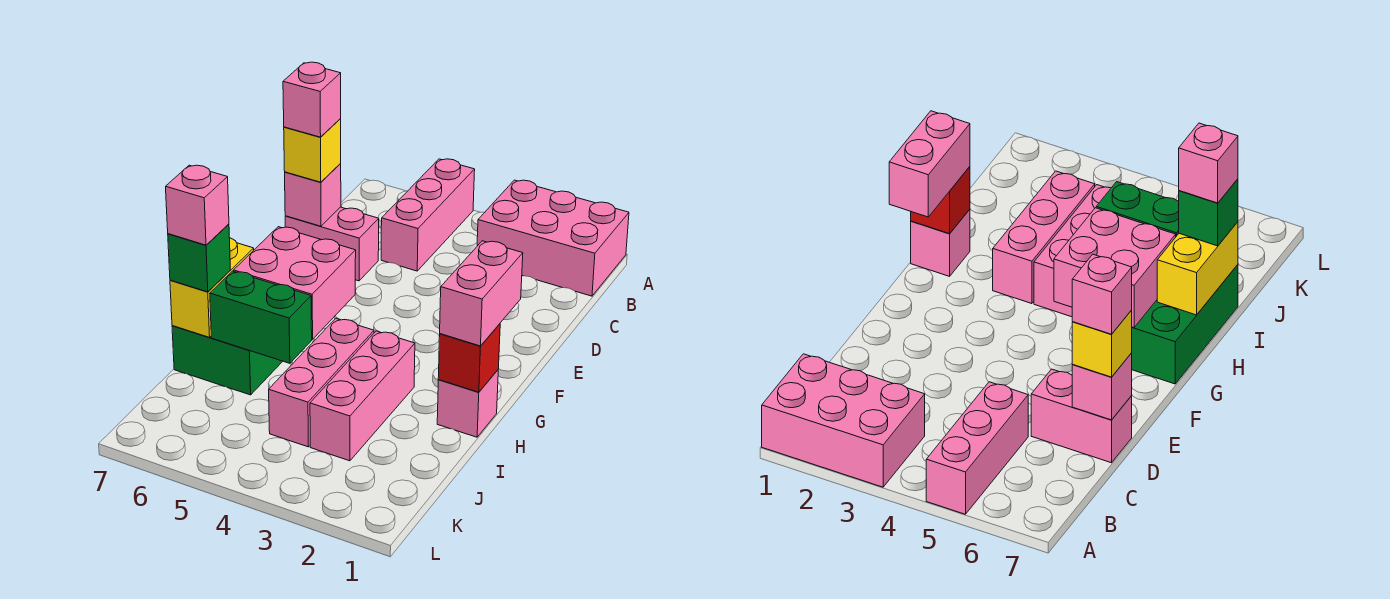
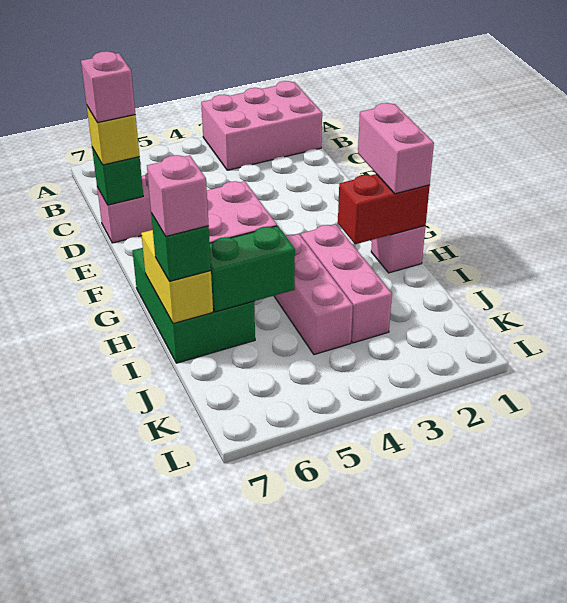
pink brick A5:C5 level 1 -> none
pink brick D7 level 2 -> green brick D7 level 2
red brick H1 level 2 -> red brick H1:H2 level 2

